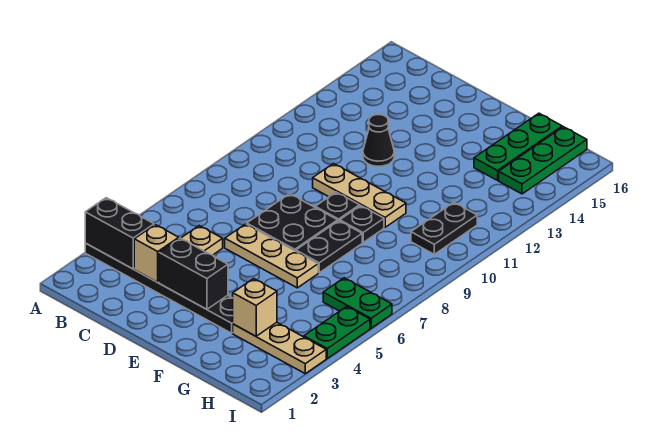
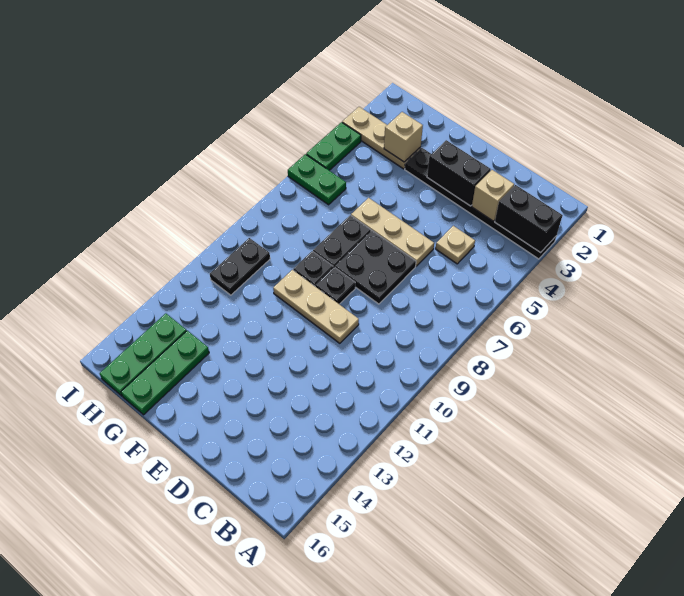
black cone D12 level 1 -> none

